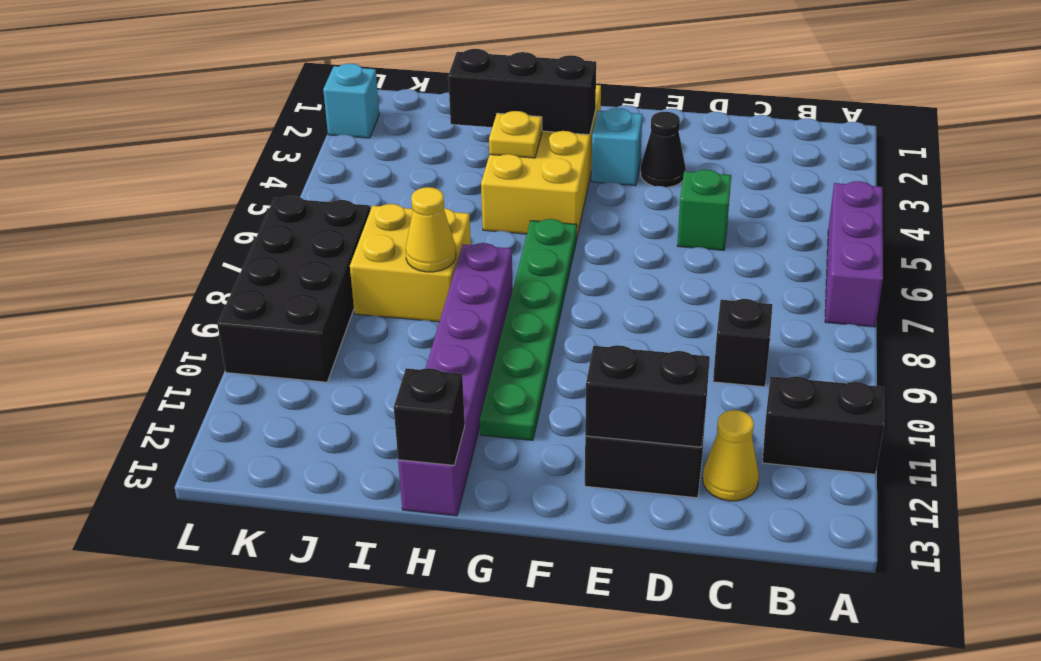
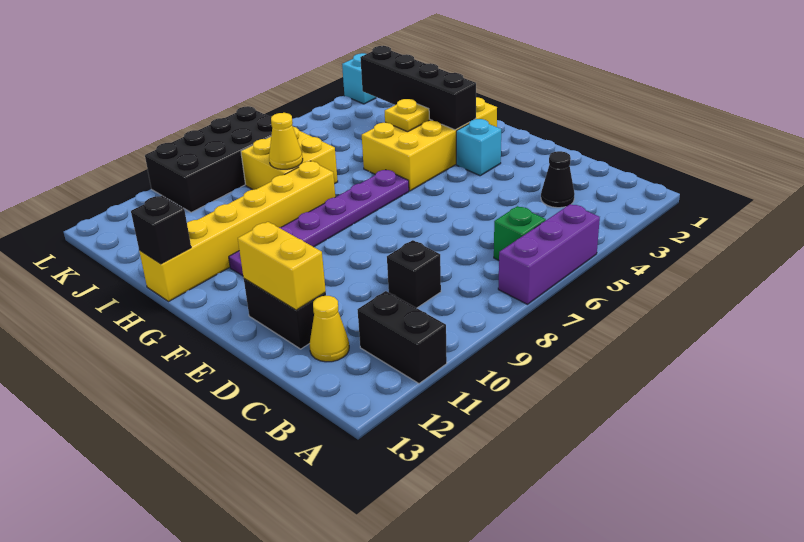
green brick D5 level 1 -> green brick B6 level 1
black brick D12:E12 level 2 -> yellow brick D12:E12 level 2
black cone E3 level 1 -> black cone C3 level 1
black brick G3:I3 level 2 -> black brick G3:J3 level 2
green plate G6:G11 level 1 -> purple plate G6:G11 level 1
purple brick H8:H13 level 1 -> yellow brick H8:H13 level 1

